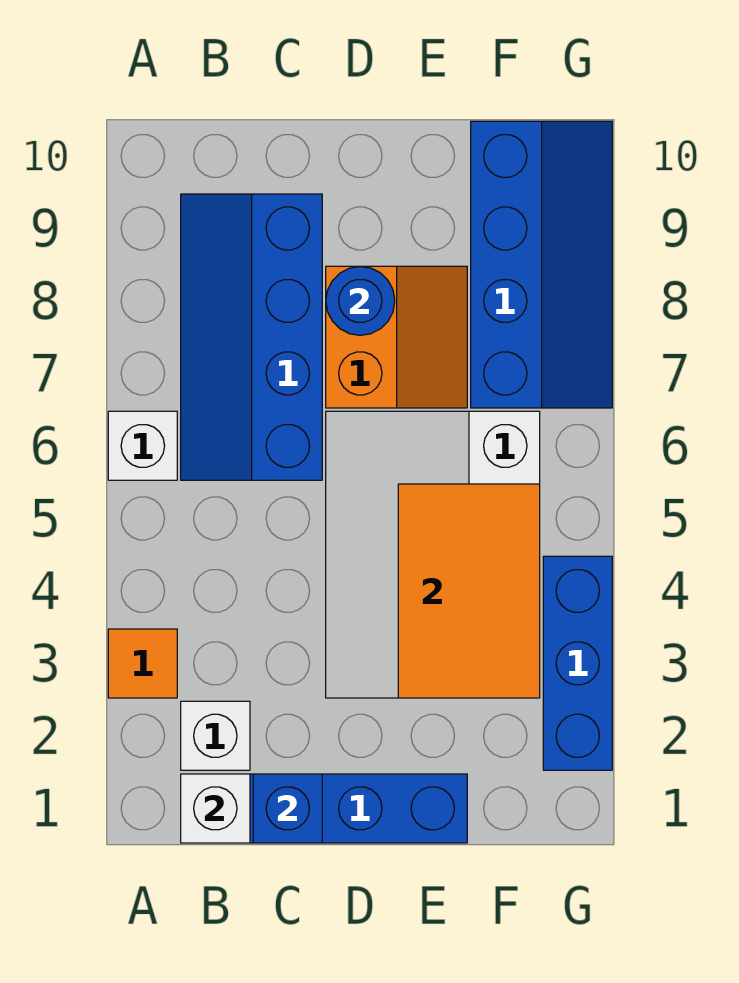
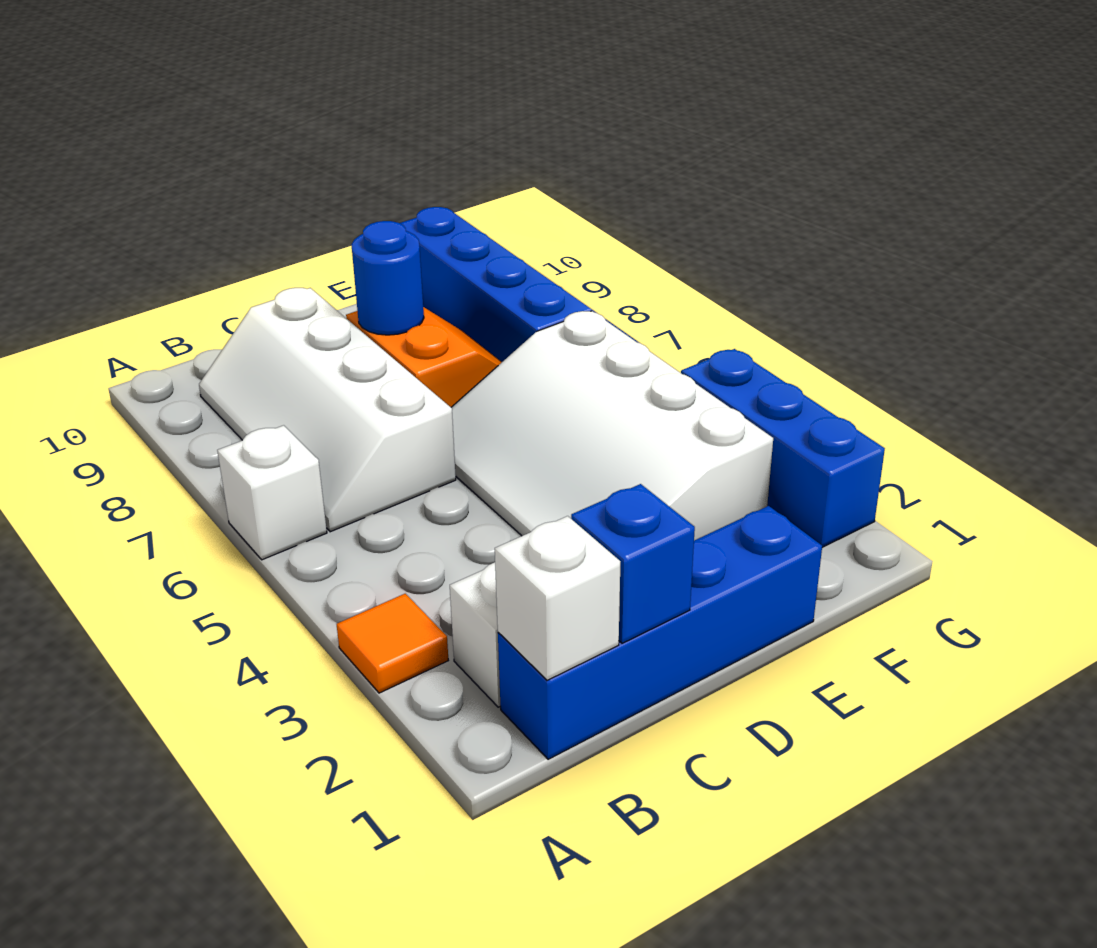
blue slope B6:C9 level 1 top C -> white slope B6:C9 level 1 top C
orange tile E3:F5 level 2 -> none

